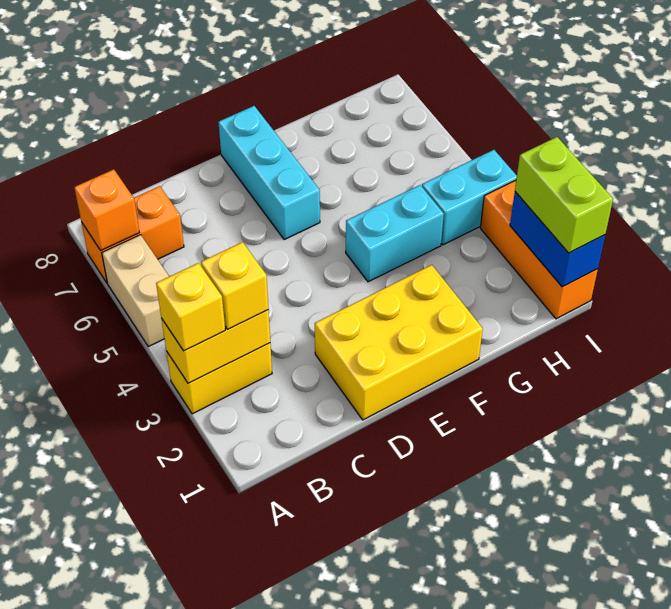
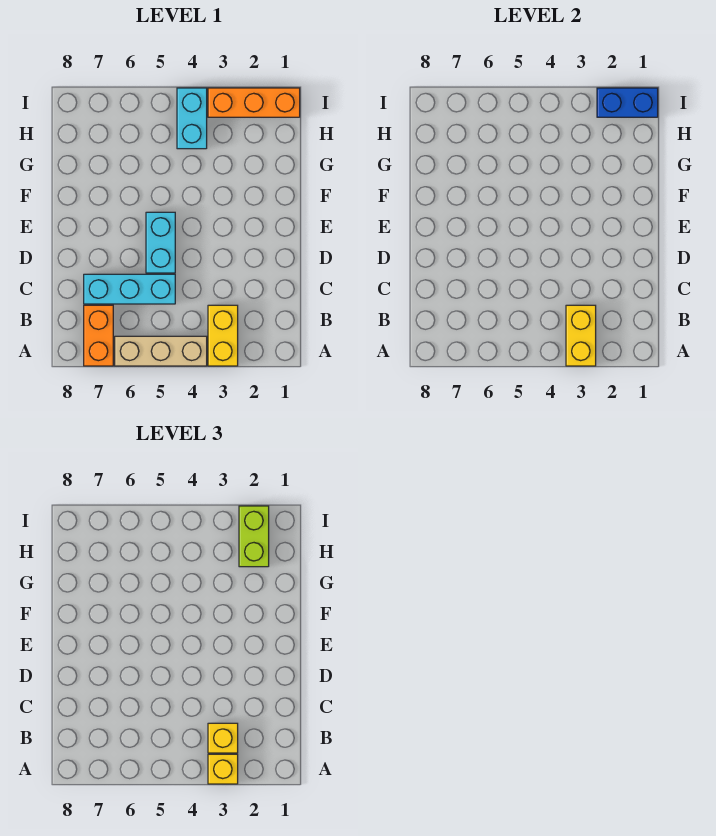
tan brick A5:A6 level 1 -> tan brick A4:A6 level 1
orange brick A7 level 2 -> none
yellow brick D1:F2 level 1 -> none
cyan brick E6:E8 level 1 -> cyan brick C5:C7 level 1
cyan brick F4:G4 level 1 -> cyan brick D5:E5 level 1
lime brick I1:I2 level 3 -> lime brick H2:I2 level 3

